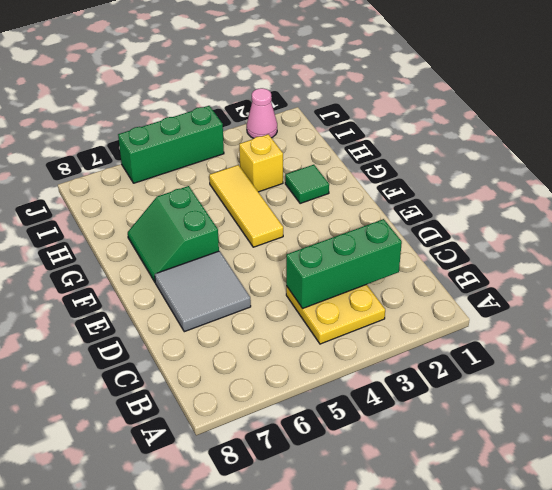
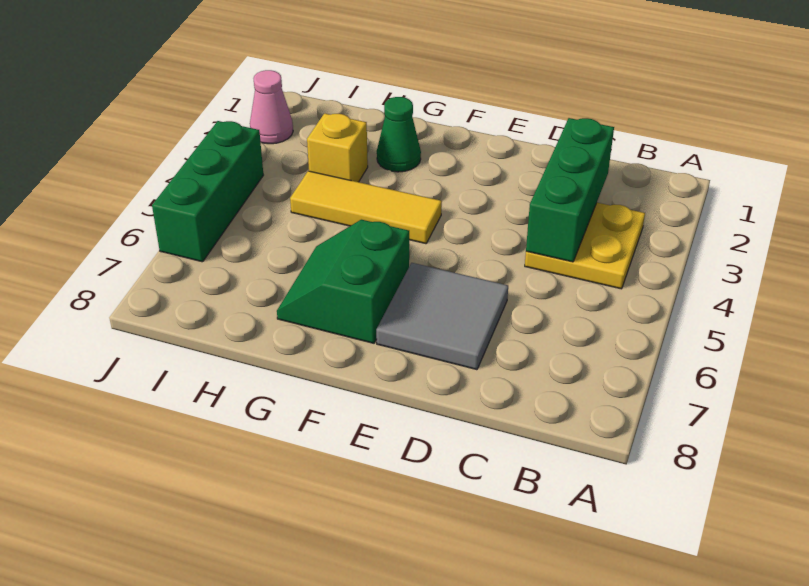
green slope F6:G7 level 1 top 6 -> green slope F6:G7 level 1 top F
green tile G2 level 1 -> green cone G2 level 1

